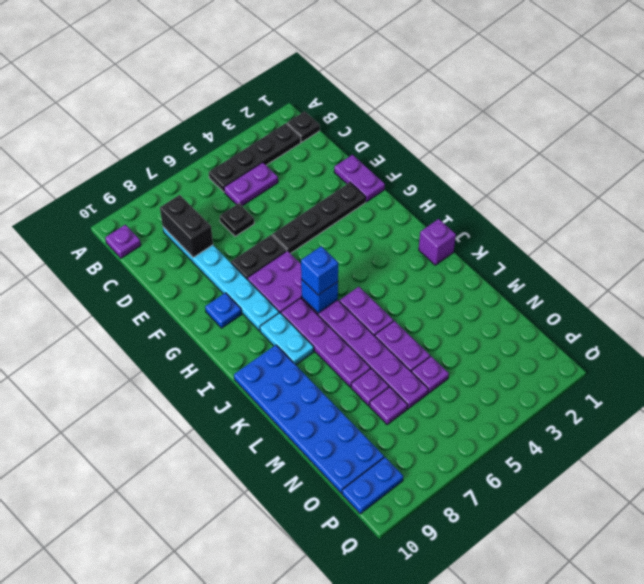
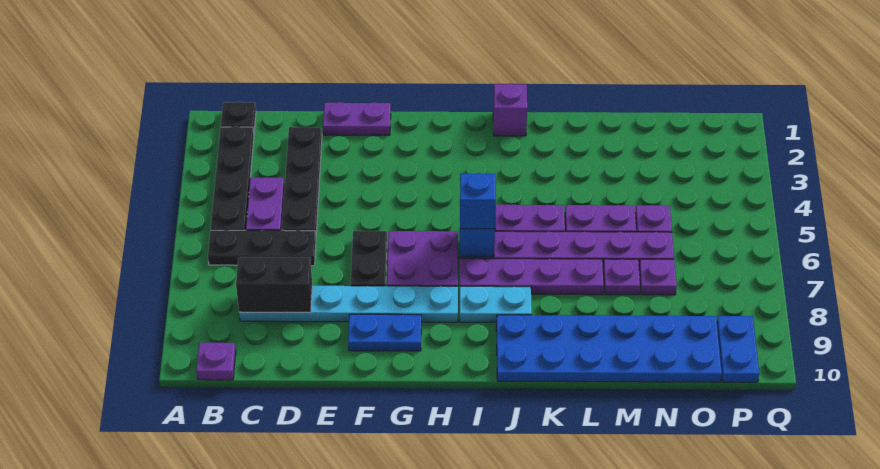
black plate D6 level 1 -> black plate B6:D6 level 1
black plate F2:F5 level 1 -> black plate D2:D5 level 1
blue plate G9 level 1 -> blue plate F9:G9 level 1

